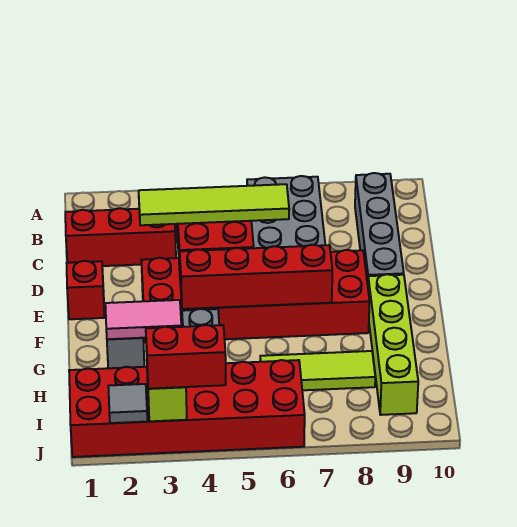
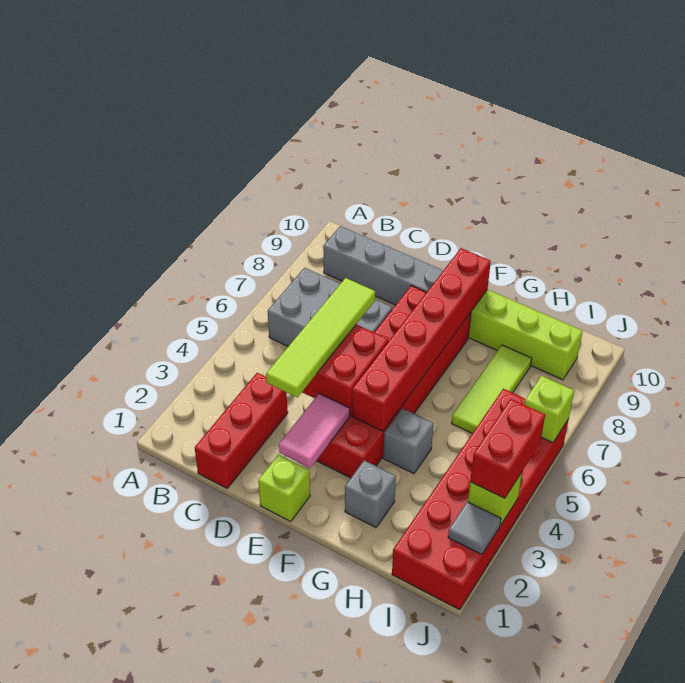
red brick E1 level 1 -> lime brick E1 level 1
red brick F4:F7 level 2 -> red brick F4:F9 level 2
pink tile G2:G3 level 2 -> pink tile E2:E3 level 2
none -> lime brick J6 level 2

